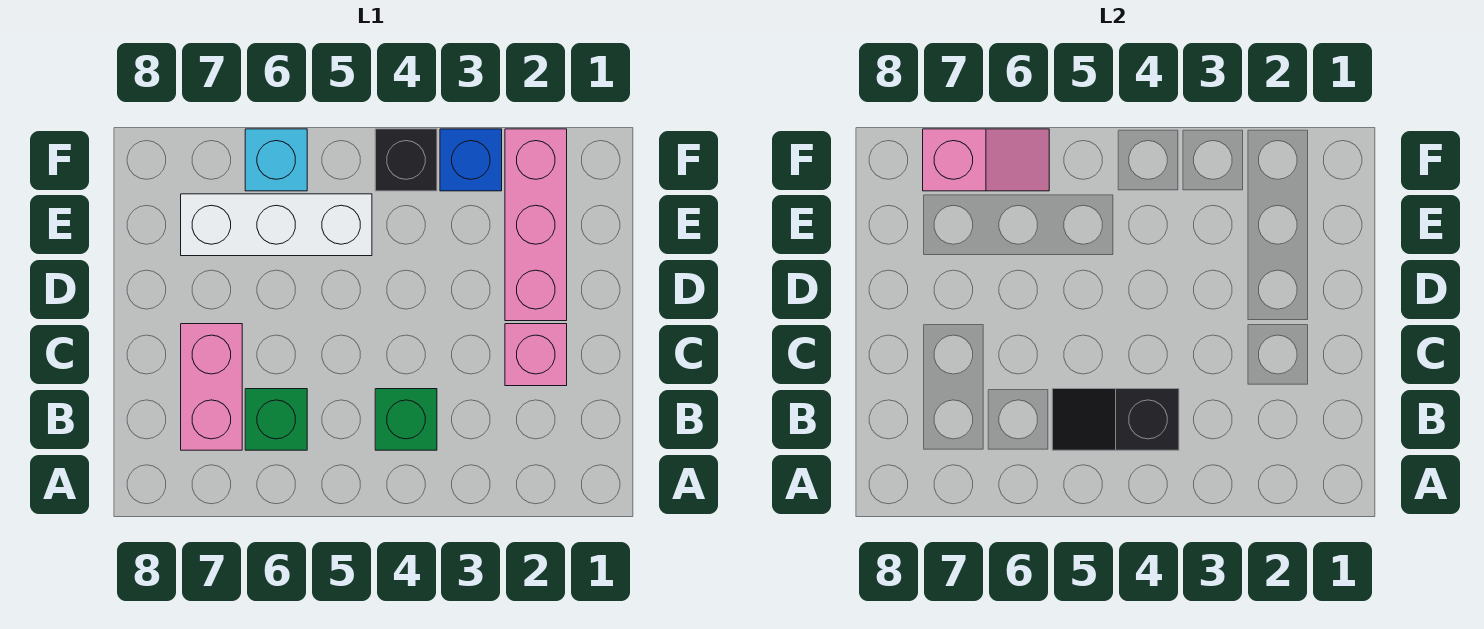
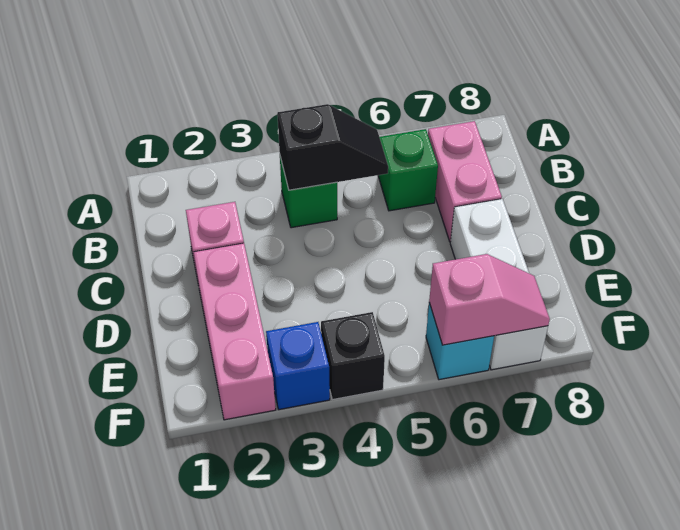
white brick E5:E7 level 1 -> white brick D7:F7 level 1
pink slope F6:F7 level 2 top 7 -> pink slope F6:F7 level 2 top 6

